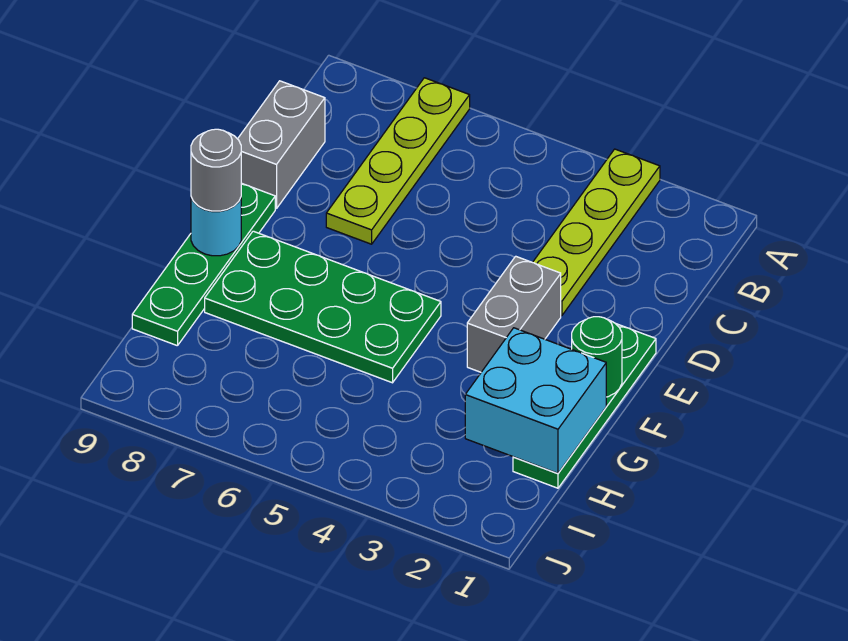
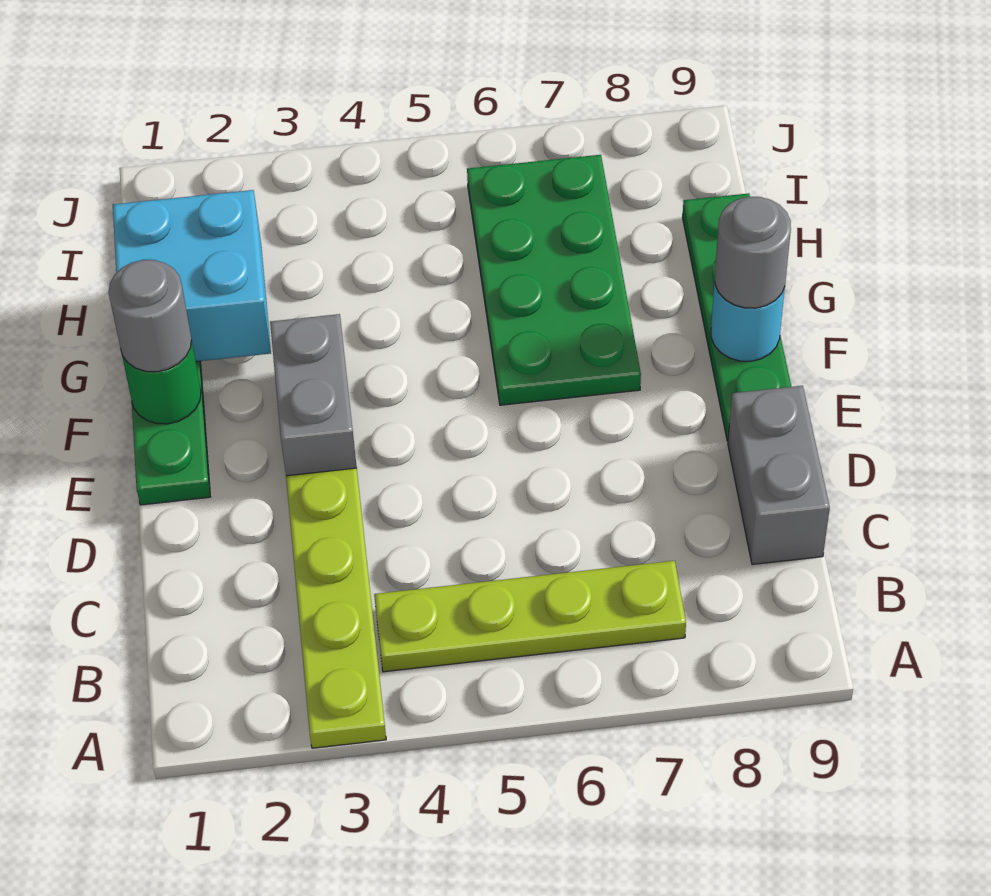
lime plate A7:D7 level 1 -> lime plate B4:B7 level 1
none -> grey round brick F1 level 3
green plate F5:G8 level 1 -> green plate F6:I7 level 1

